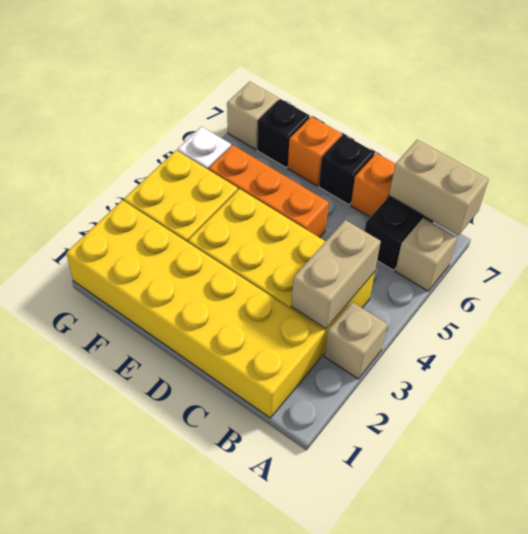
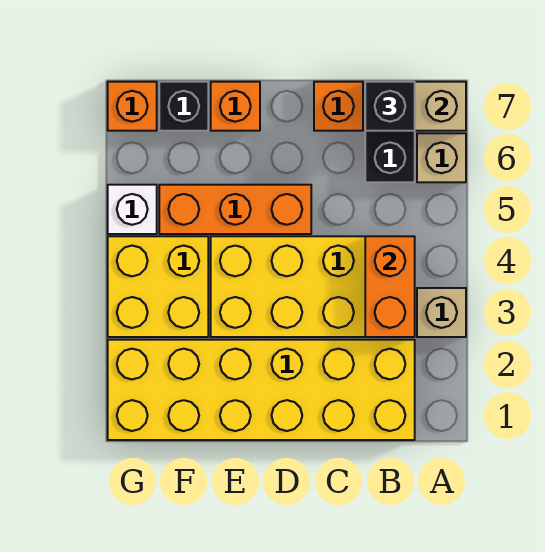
tan brick B3:B4 level 2 -> orange brick B3:B4 level 2
black brick D7 level 1 -> black brick B7 level 3
tan brick G7 level 1 -> orange brick G7 level 1

